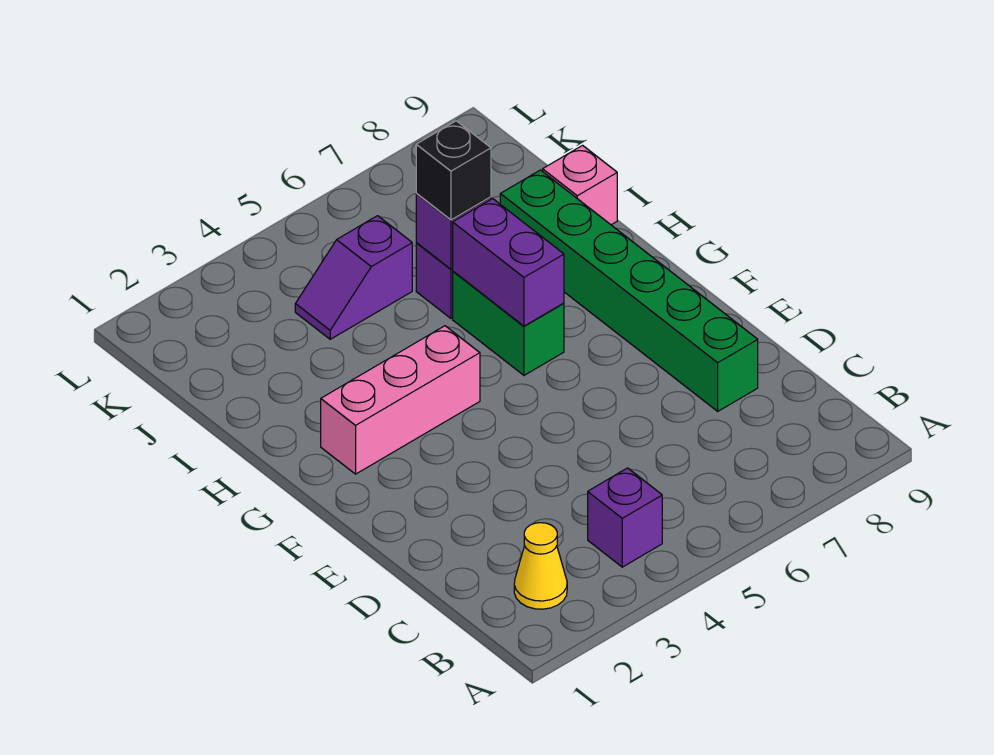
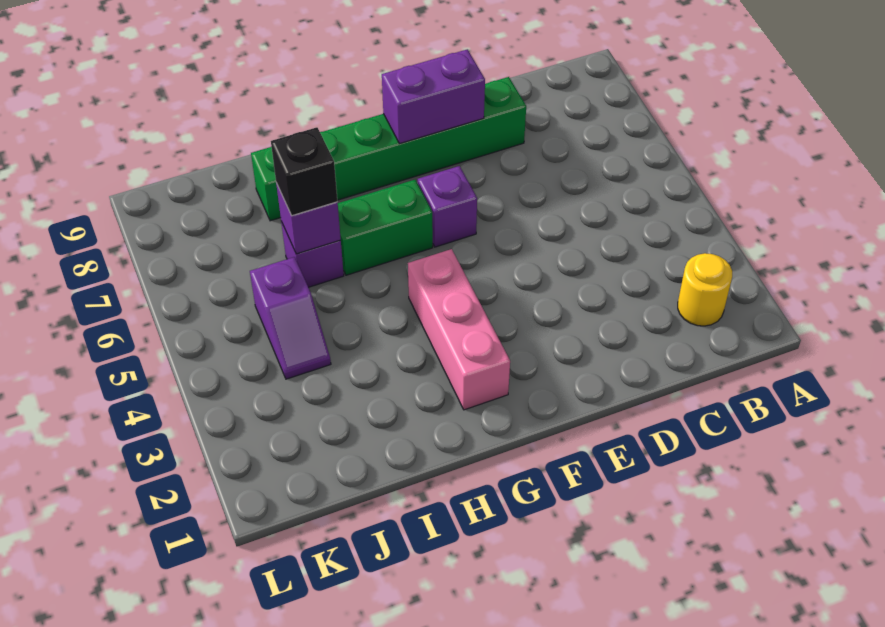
yellow cone B2 level 1 -> yellow round brick B2 level 1
purple brick B4 level 1 -> purple brick F6 level 1
purple brick G6:H6 level 2 -> purple brick E8:F8 level 2
pink brick I9 level 1 -> none

